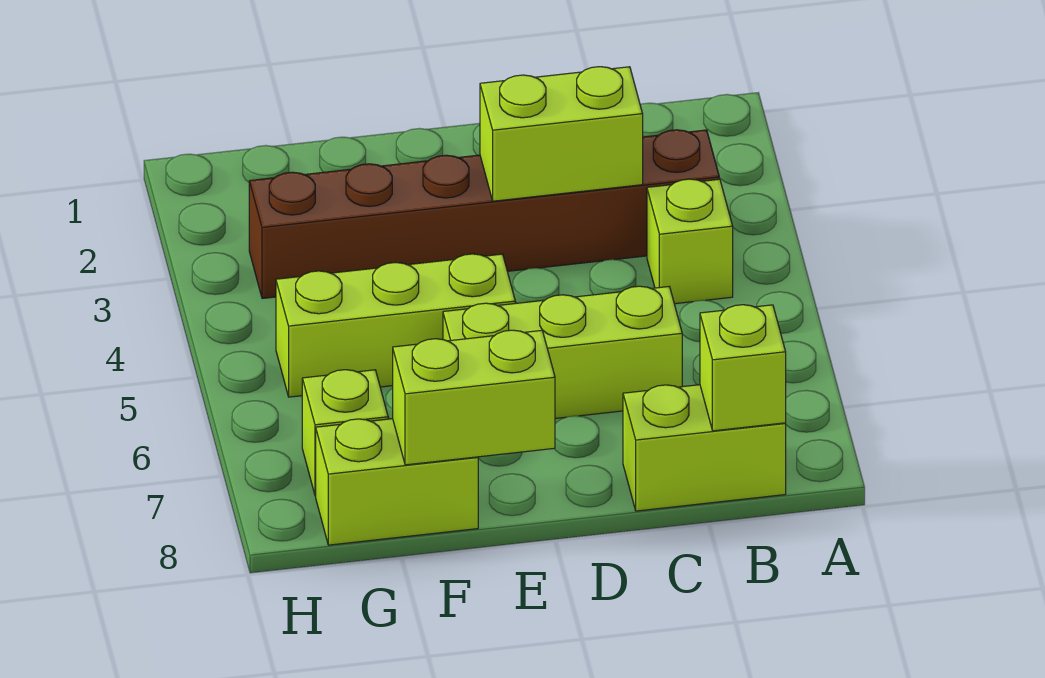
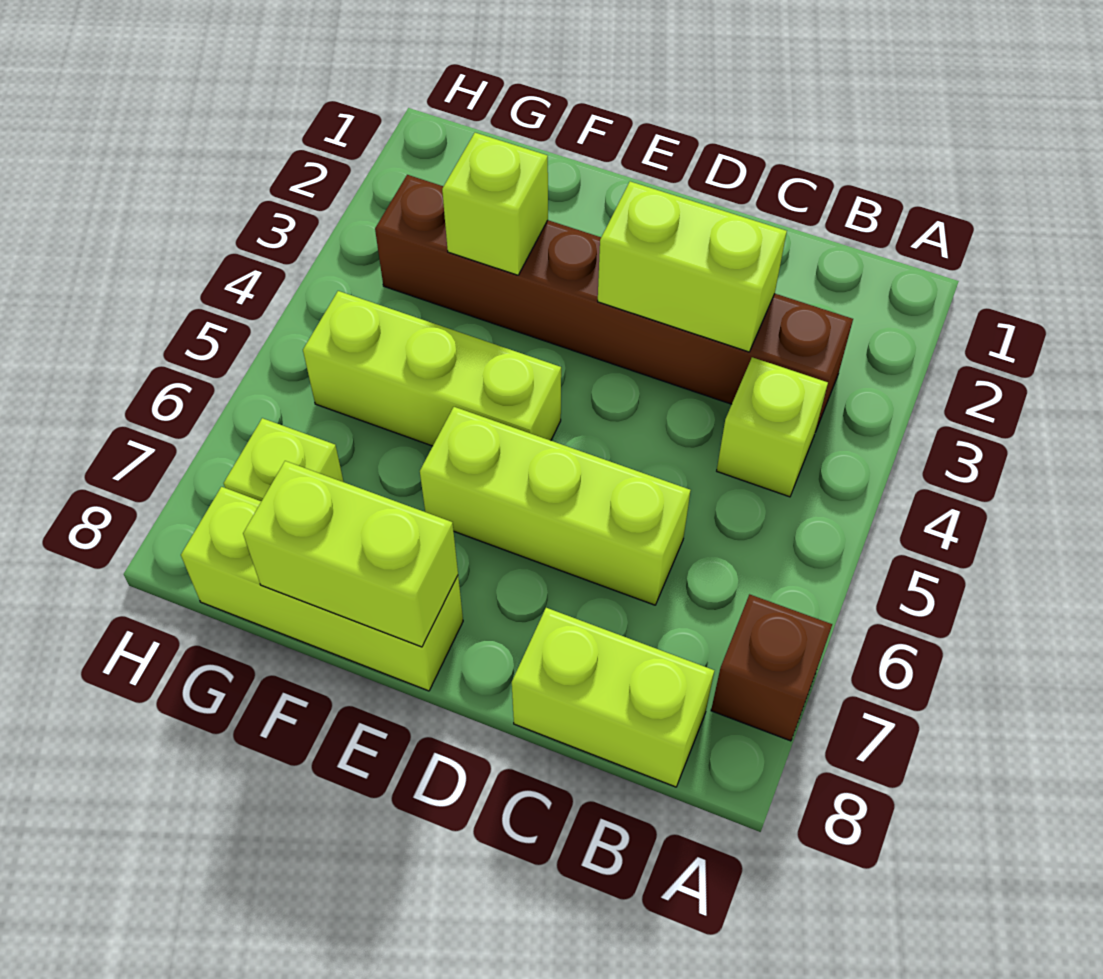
none -> brown brick A7 level 1
lime brick B8 level 2 -> lime brick F3 level 2
lime brick F8:G8 level 1 -> lime brick E8:G8 level 1

